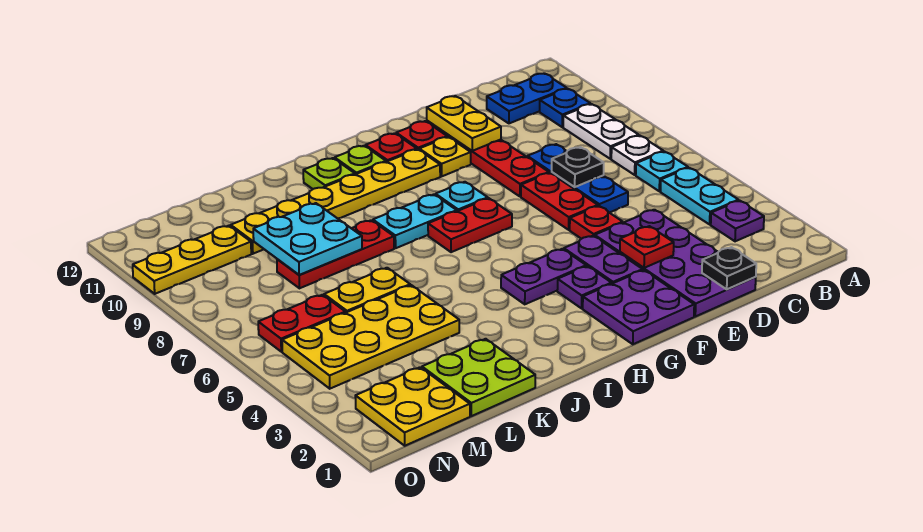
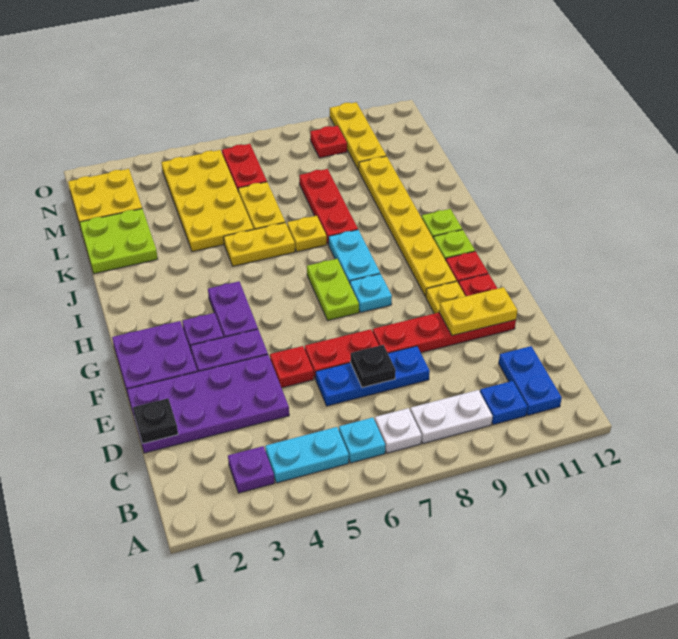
red plate E3 level 2 -> red plate N9 level 1
red plate G7:H7 level 1 -> lime plate G7:H7 level 1
none -> yellow plate J5:J6 level 1
none -> yellow plate J7 level 1
cyan plate K8:L9 level 2 -> none

